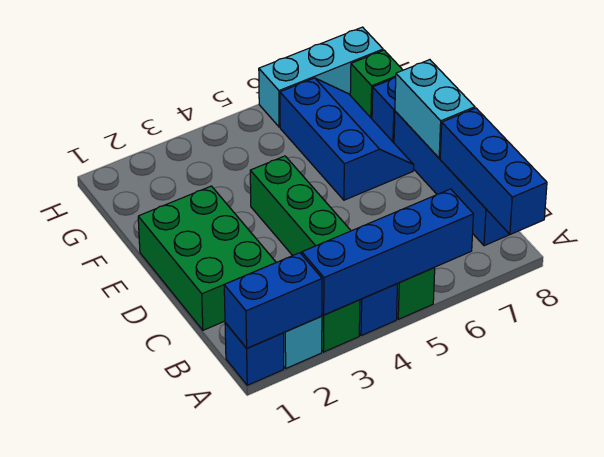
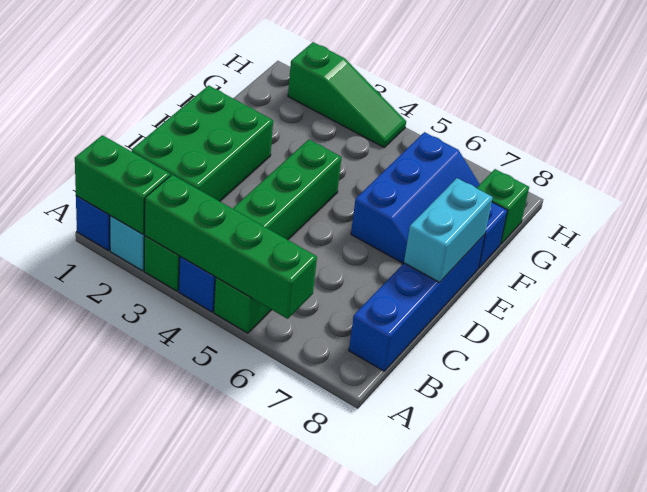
blue brick A1:A2 level 2 -> green brick A1:A2 level 2
blue brick A3:A6 level 2 -> green brick A3:A6 level 2
blue brick A8:C8 level 2 -> none
none -> green slope H2:H4 level 1 top 2
cyan brick H6:H8 level 1 -> none

